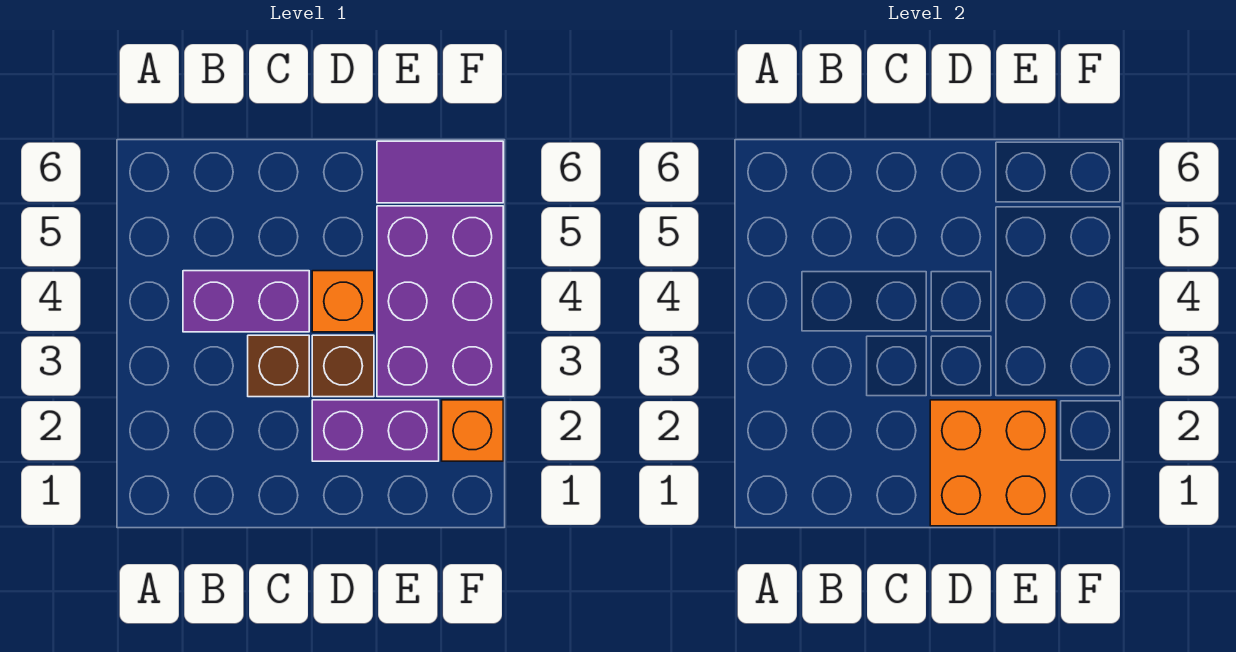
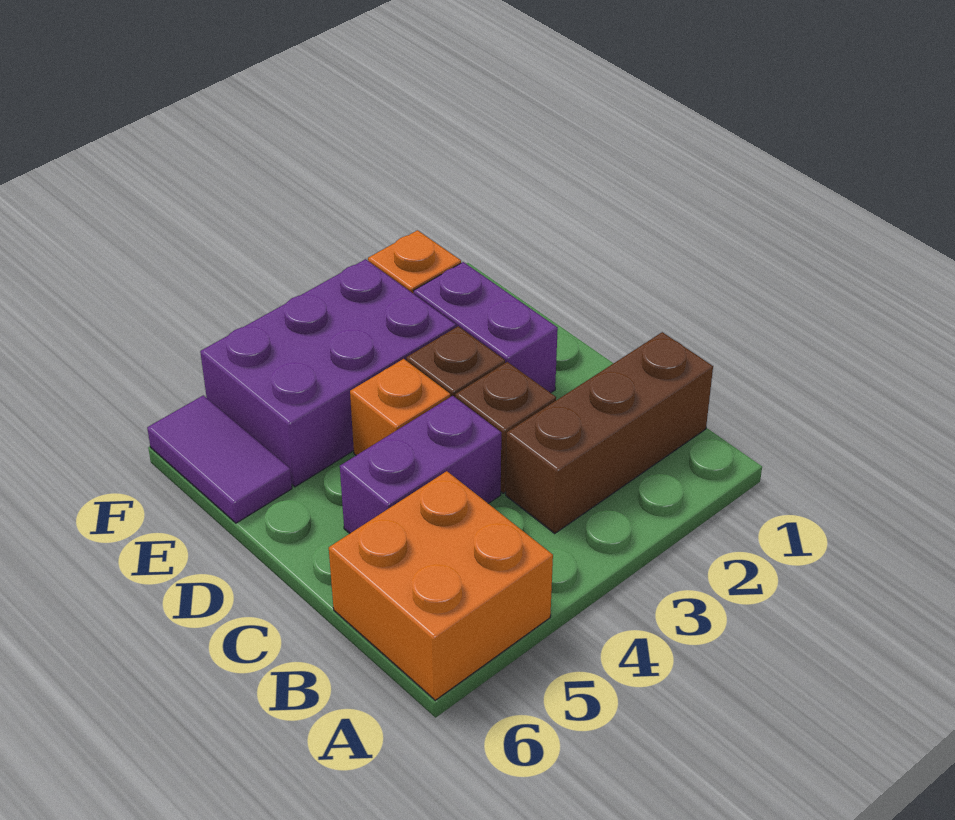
none -> brown brick B1:B3 level 1
purple brick B4:C4 level 1 -> purple brick C4:C5 level 1
orange brick D1:E2 level 2 -> orange brick A5:B6 level 1

